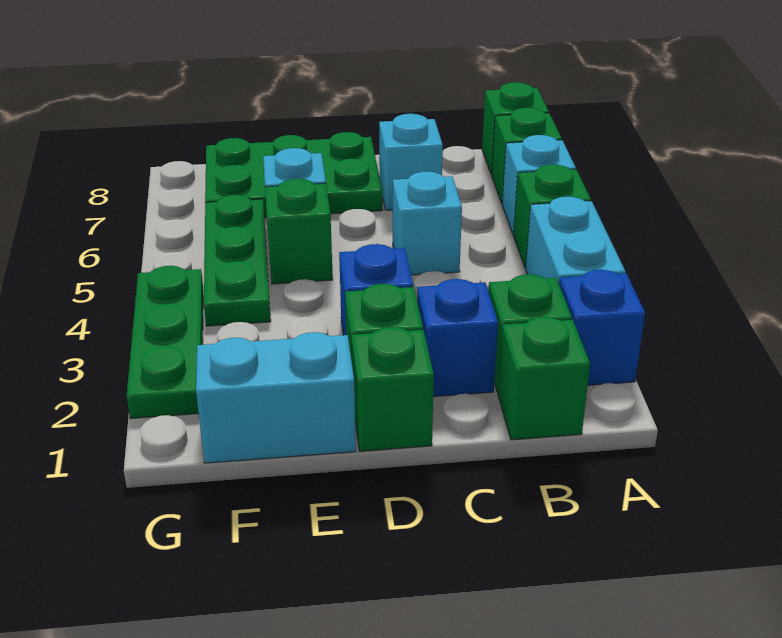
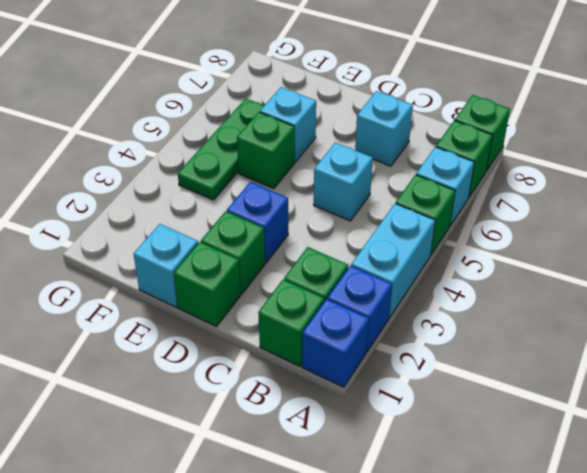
blue brick C2 level 1 -> blue brick A1 level 1
green plate D7:F8 level 1 -> none
cyan brick E1:F1 level 1 -> cyan brick E1 level 1
green plate G2:G4 level 1 -> none

